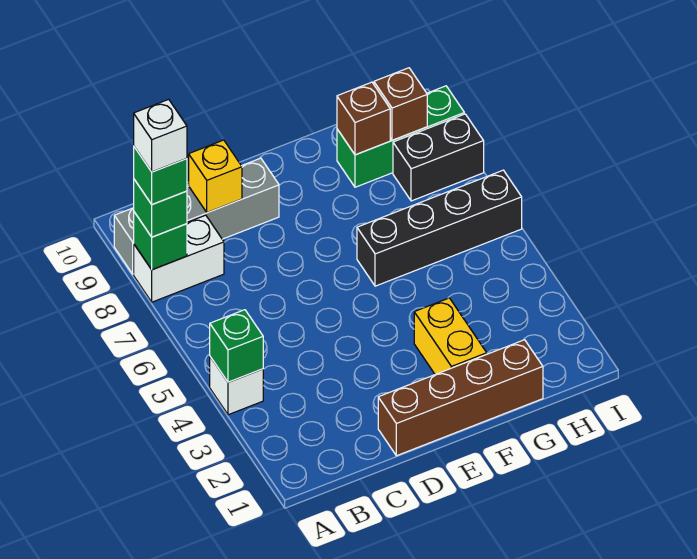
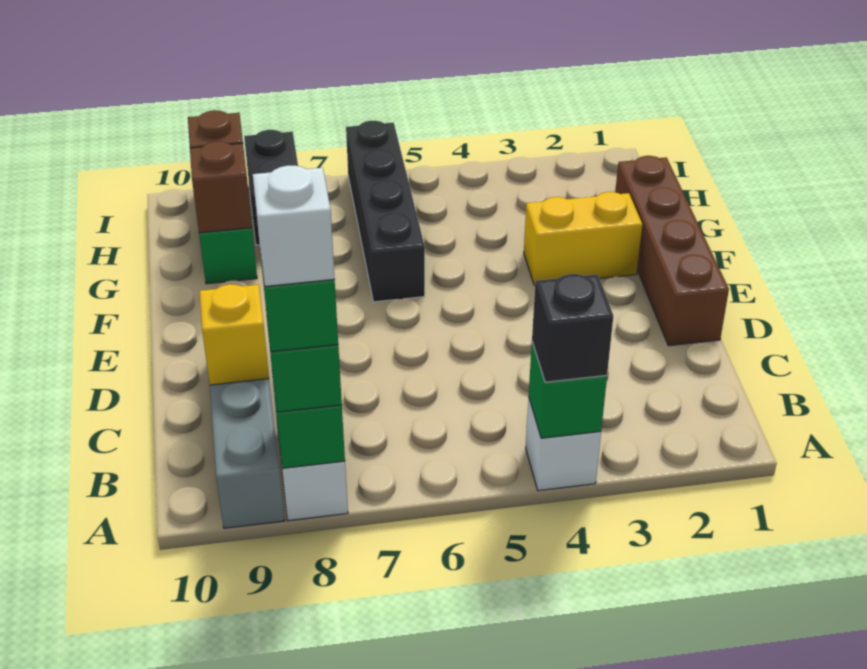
none -> black brick A4 level 3

